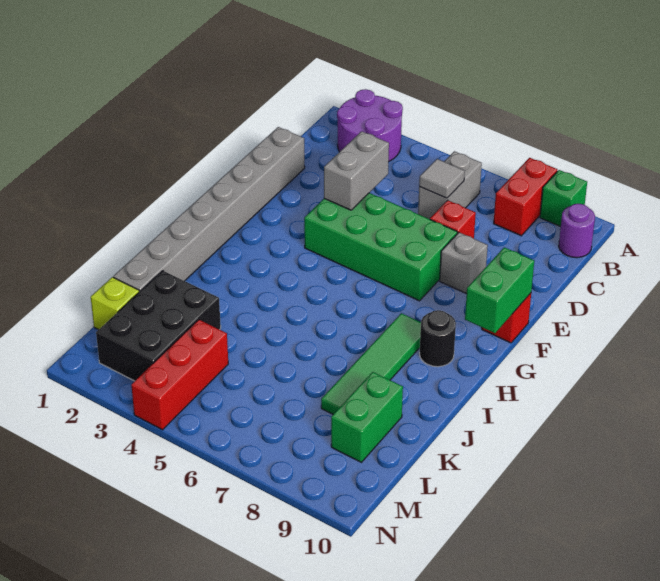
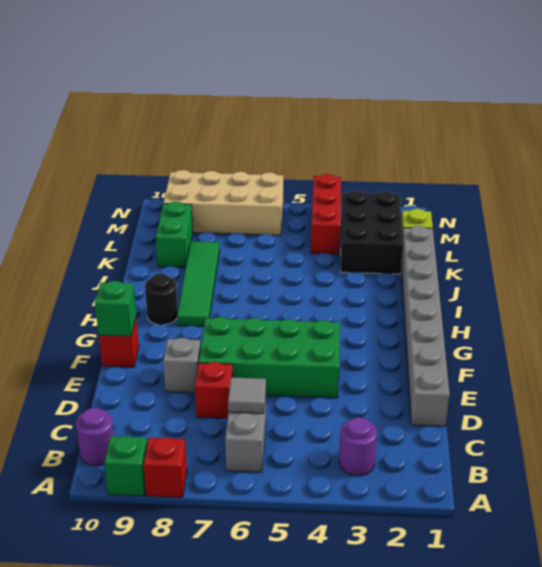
purple round brick A2:B3 level 1 -> purple round brick B3 level 1
red brick A8:B8 level 1 -> red brick A8 level 1
grey brick D4:E4 level 2 -> none
green brick F10:G10 level 2 -> green brick F10 level 2
none -> tan brick M6:N9 level 1

